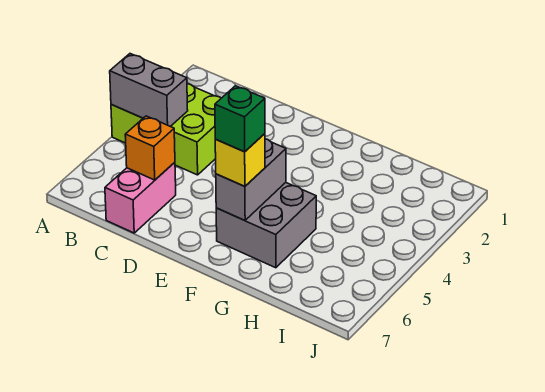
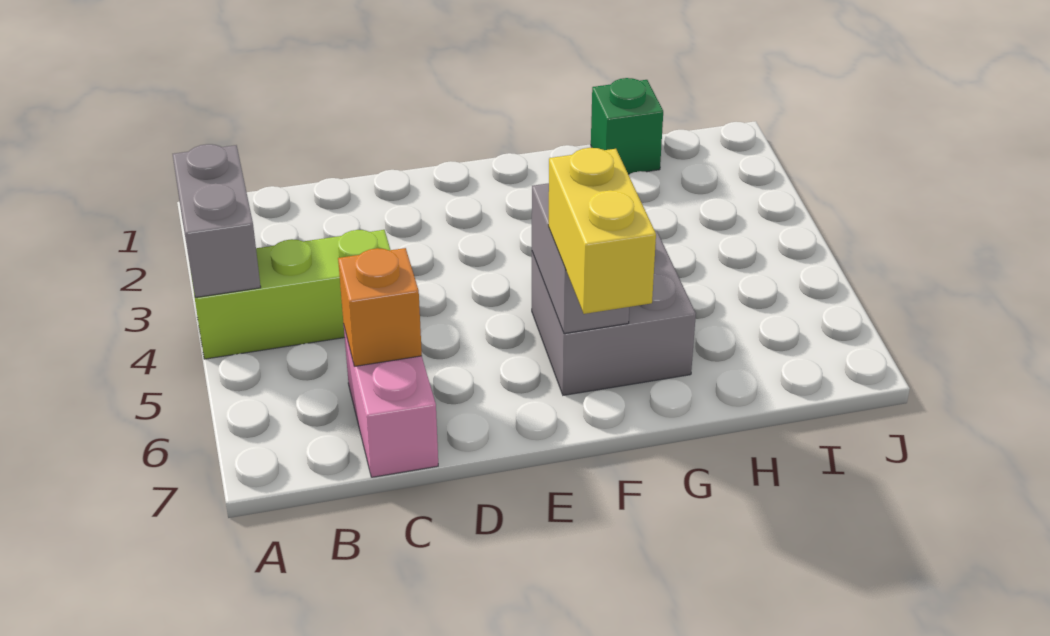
lime brick A3:C4 level 1 -> lime brick A4:C4 level 1
grey brick A4:B4 level 2 -> grey brick A3:A4 level 2
yellow brick F6 level 3 -> yellow brick F6:F7 level 3
green brick F6 level 4 -> green brick H1 level 1

